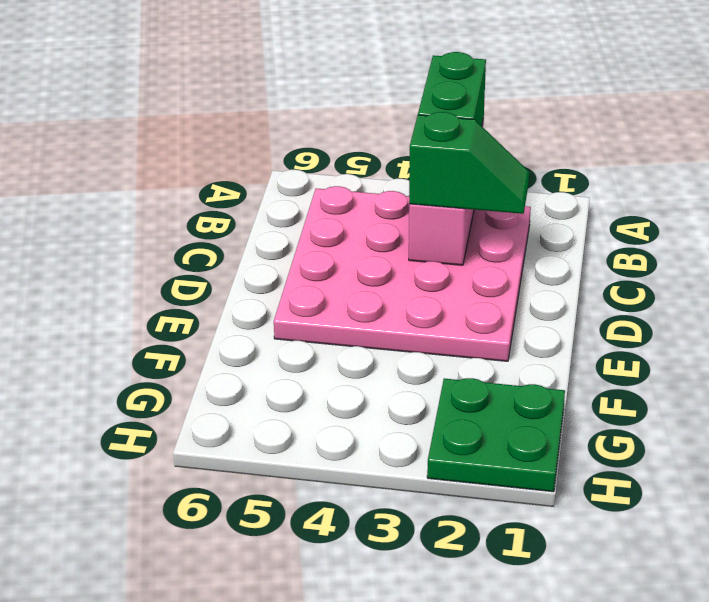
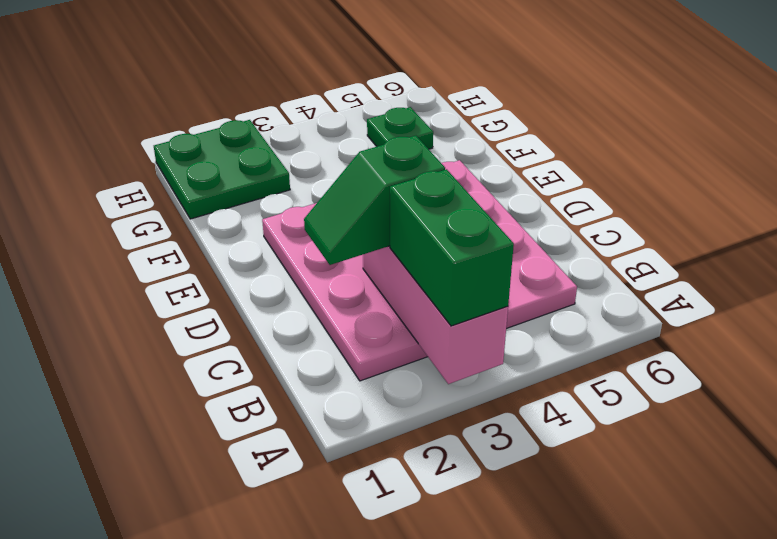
none -> green plate G5 level 1

